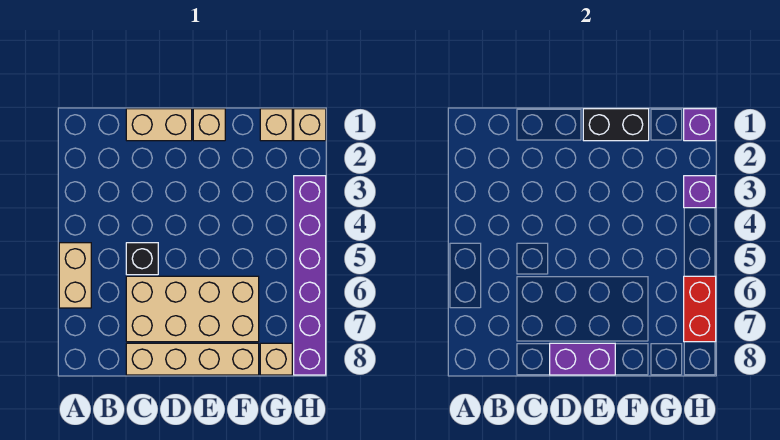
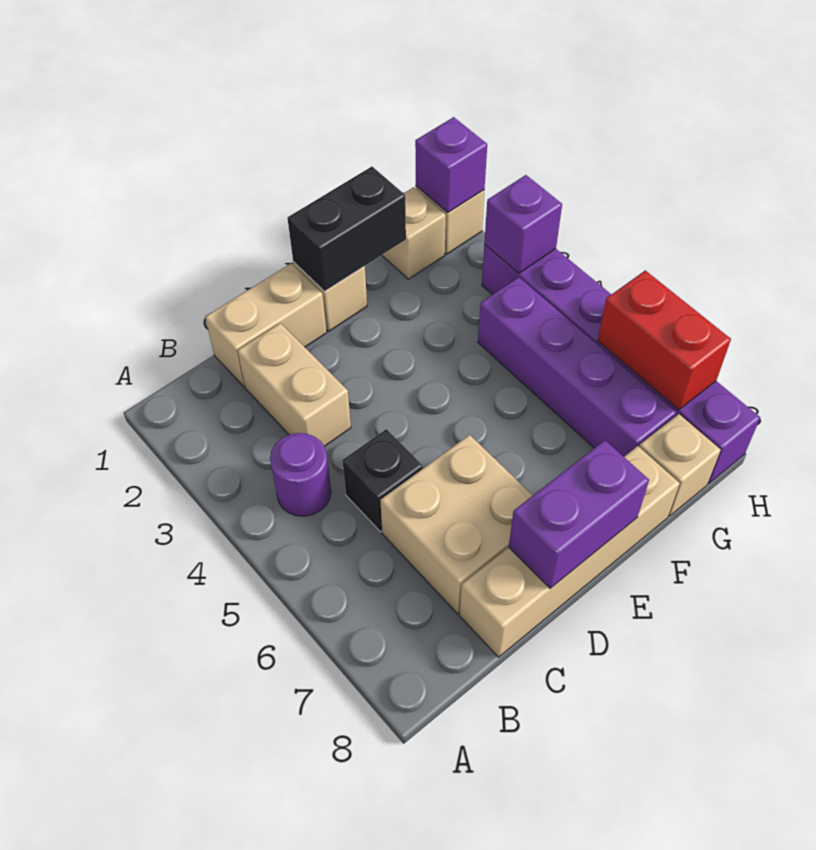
tan brick A5:A6 level 1 -> tan brick C2:C3 level 1
none -> purple round brick B4 level 1
tan brick C6:F7 level 1 -> tan brick C6:D7 level 1
none -> purple brick G4:G7 level 1

